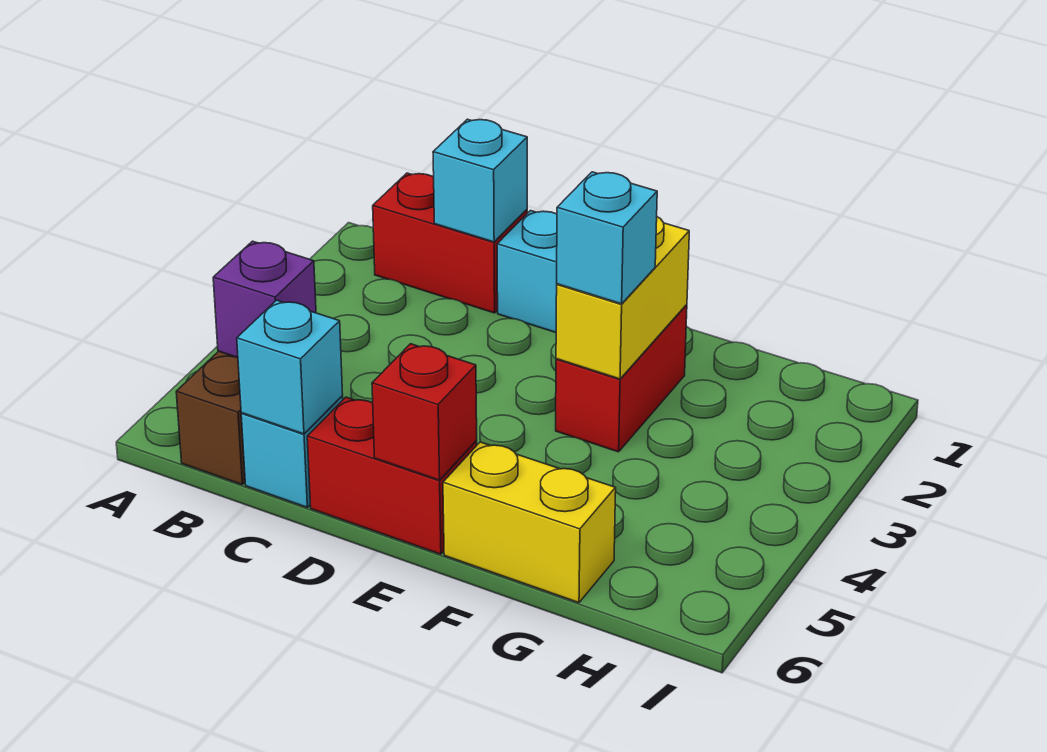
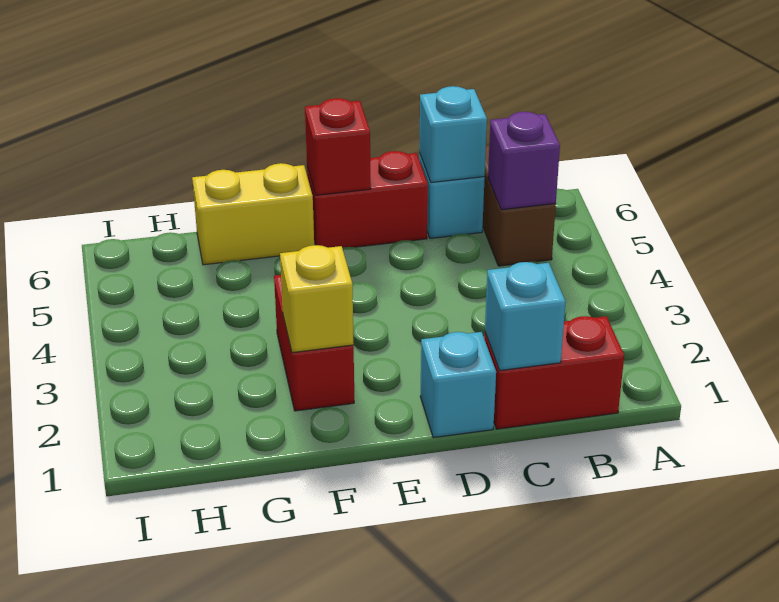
yellow brick F2:F3 level 2 -> yellow brick F2 level 2
cyan brick F3 level 3 -> none

